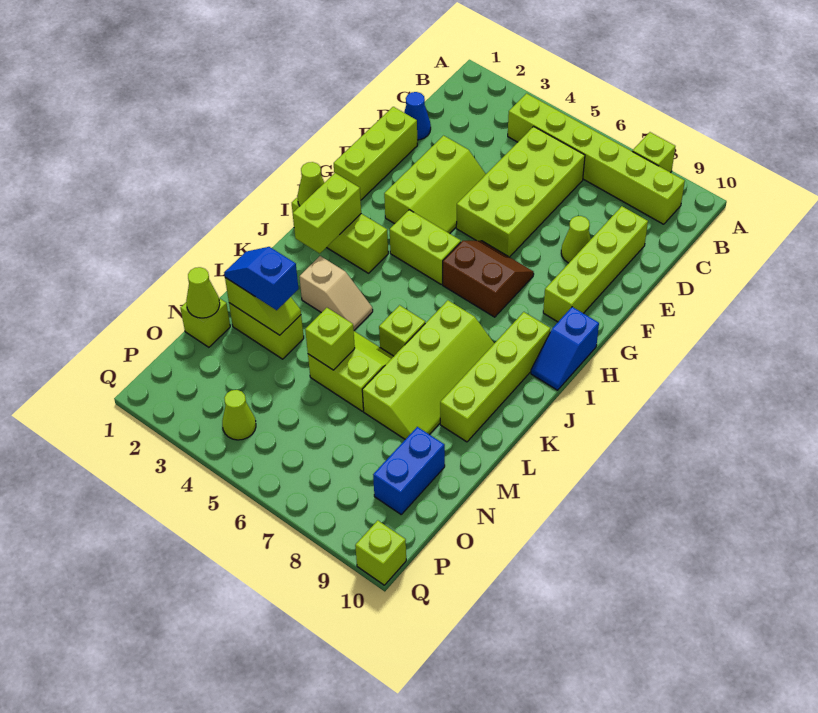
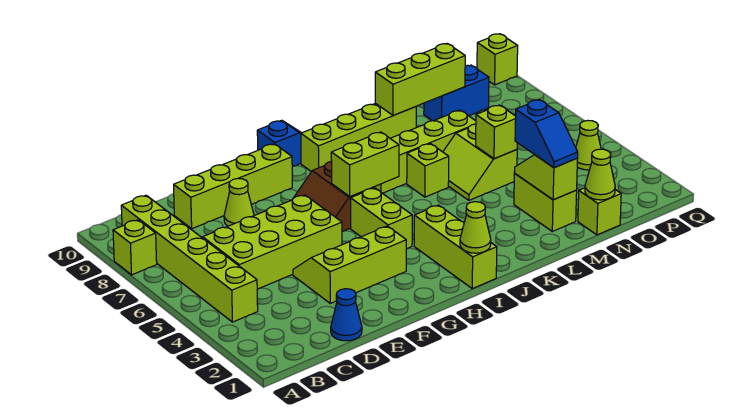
lime brick E1:G1 level 1 -> lime brick L9:N9 level 2
lime brick I2:J2 level 2 -> lime brick H6:I6 level 2
tan slope K3:K4 level 1 top 3 -> none

